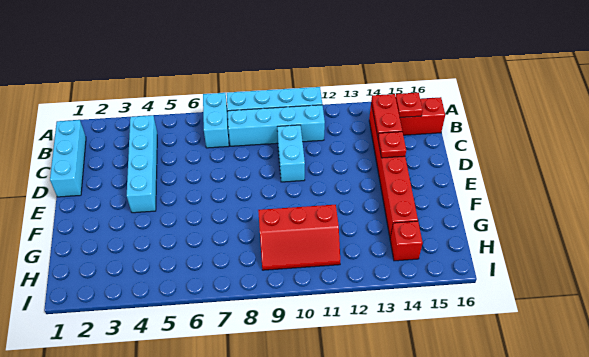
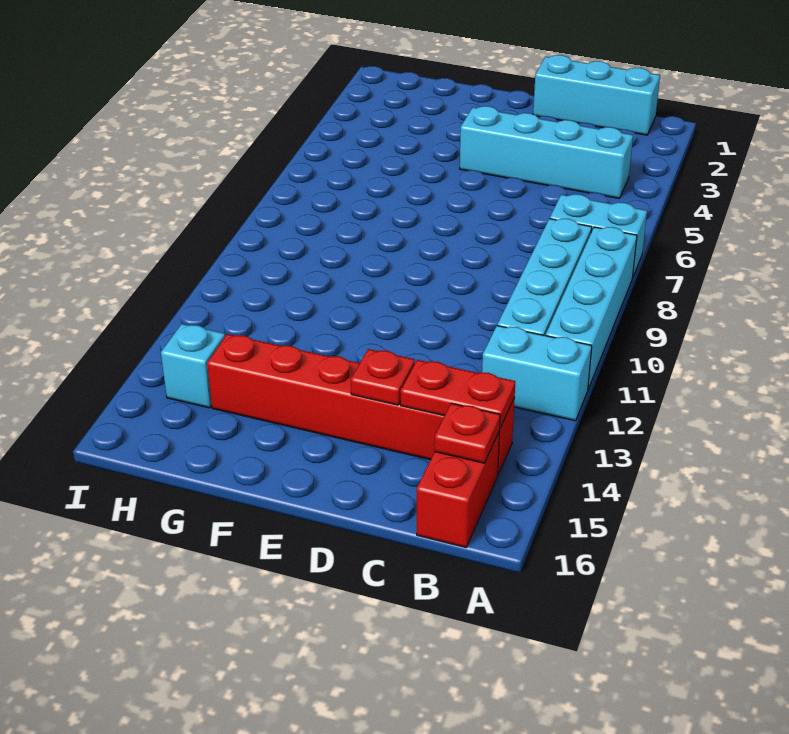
cyan brick C10:D10 level 1 -> cyan brick A12:B12 level 1
red slope G9:H11 level 1 top G -> none
red brick H14 level 1 -> cyan brick H14 level 1

